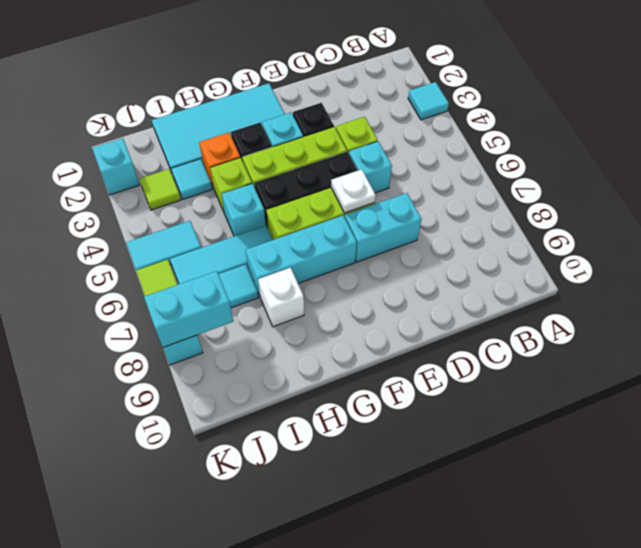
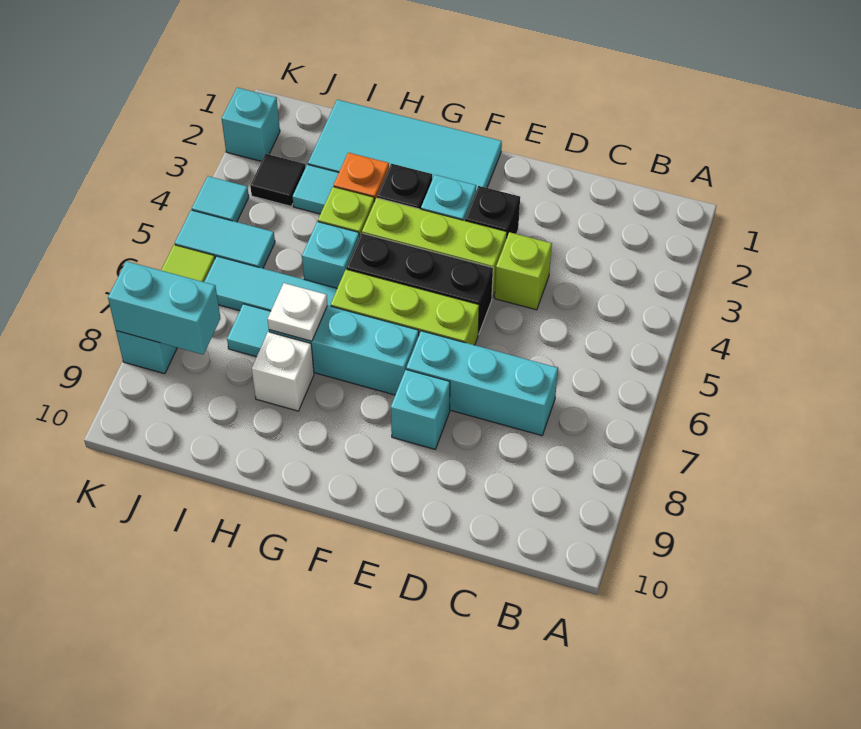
cyan tile A3 level 1 -> cyan tile K4 level 1
cyan brick D5 level 1 -> cyan brick E8 level 1
cyan brick D7:E7 level 1 -> cyan brick C7:E7 level 1
white plate E6 level 2 -> white plate H7 level 2
lime tile J3 level 1 -> black tile J3 level 1

